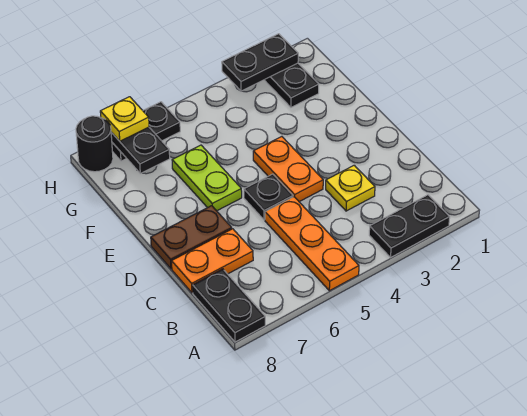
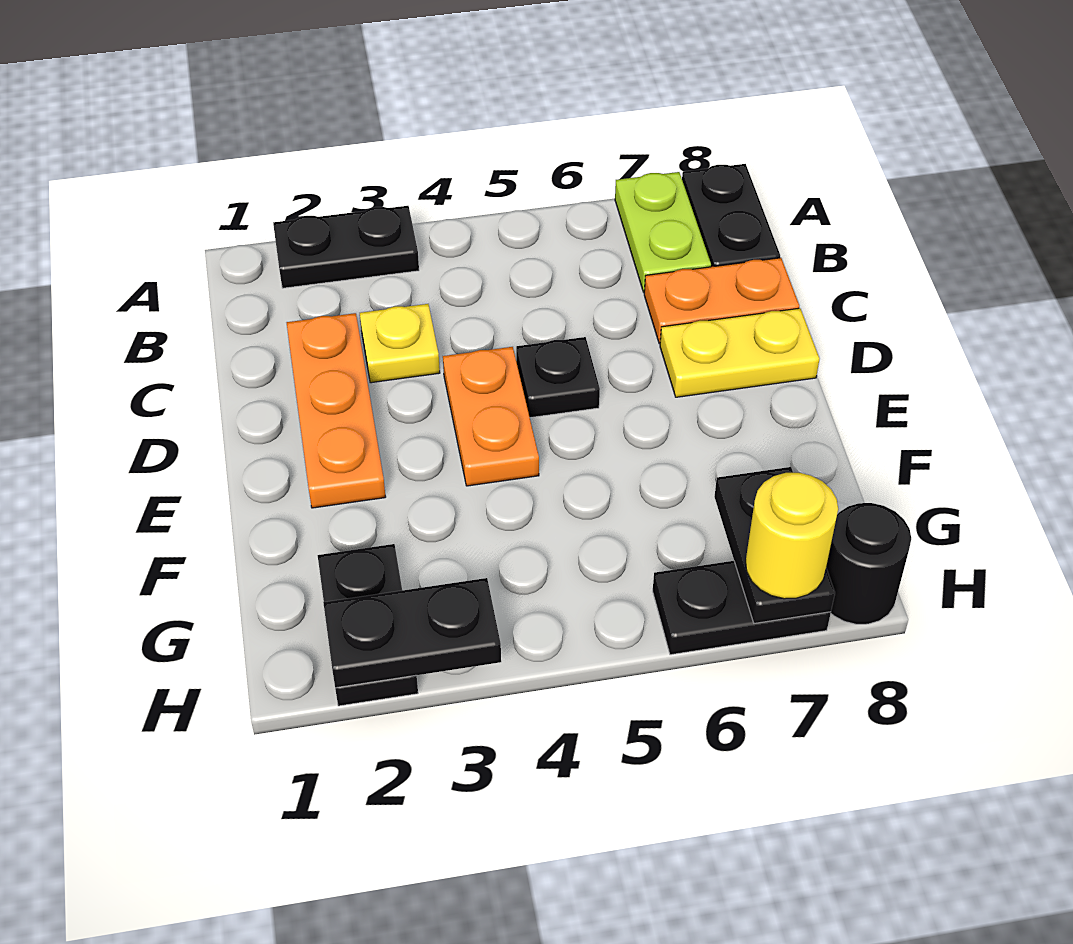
orange plate A5:C5 level 1 -> orange plate C2:E2 level 1
brown plate D7:D8 level 1 -> yellow plate D7:D8 level 1
lime plate E6:F6 level 1 -> lime plate A7:B7 level 1
yellow plate H7 level 3 -> yellow round brick H7 level 3

